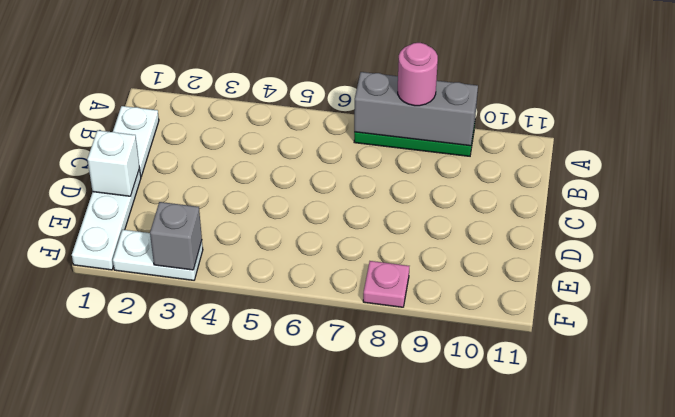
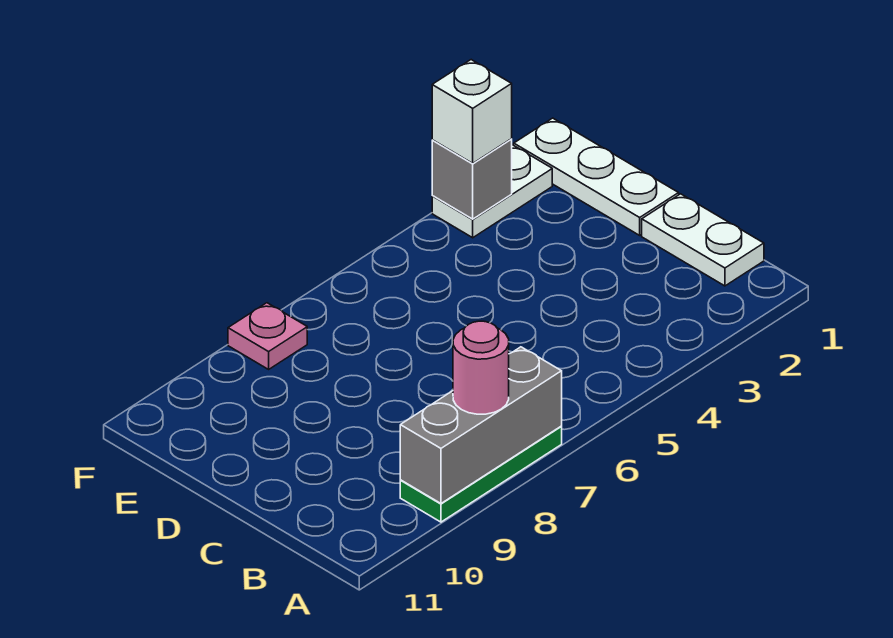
white brick D1 level 2 -> white brick F3 level 3

